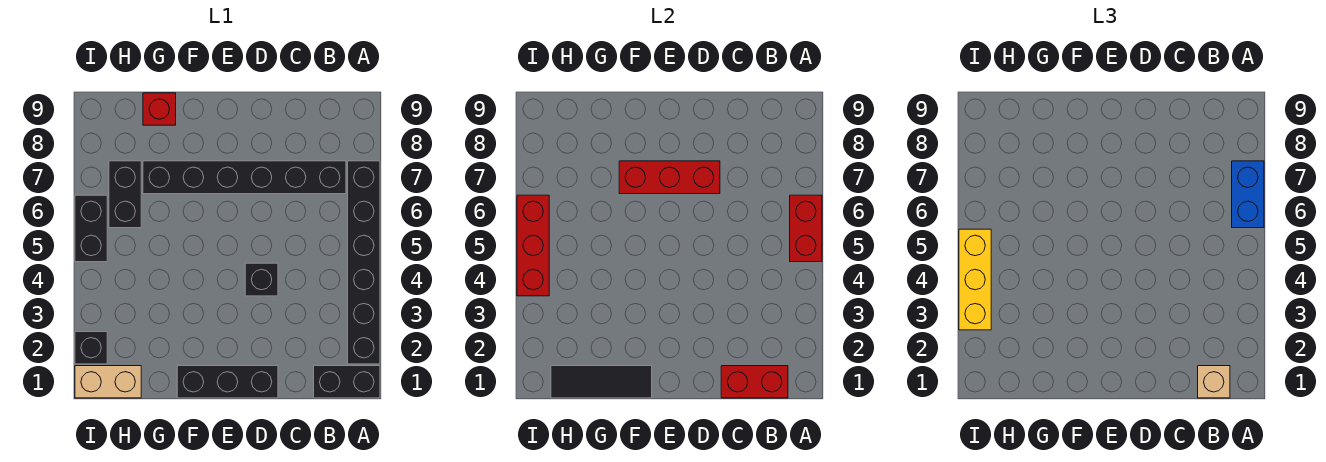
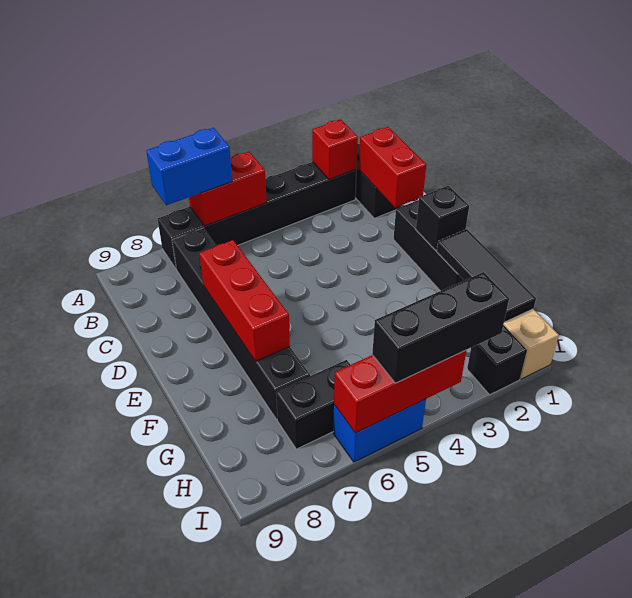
tan brick B1 level 3 -> none
black brick D4 level 1 -> black brick E1 level 2
red brick G9 level 1 -> red brick A2 level 2
yellow brick I3:I5 level 3 -> black brick I3:I5 level 3
black brick I5:I6 level 1 -> blue brick I5:I6 level 1

